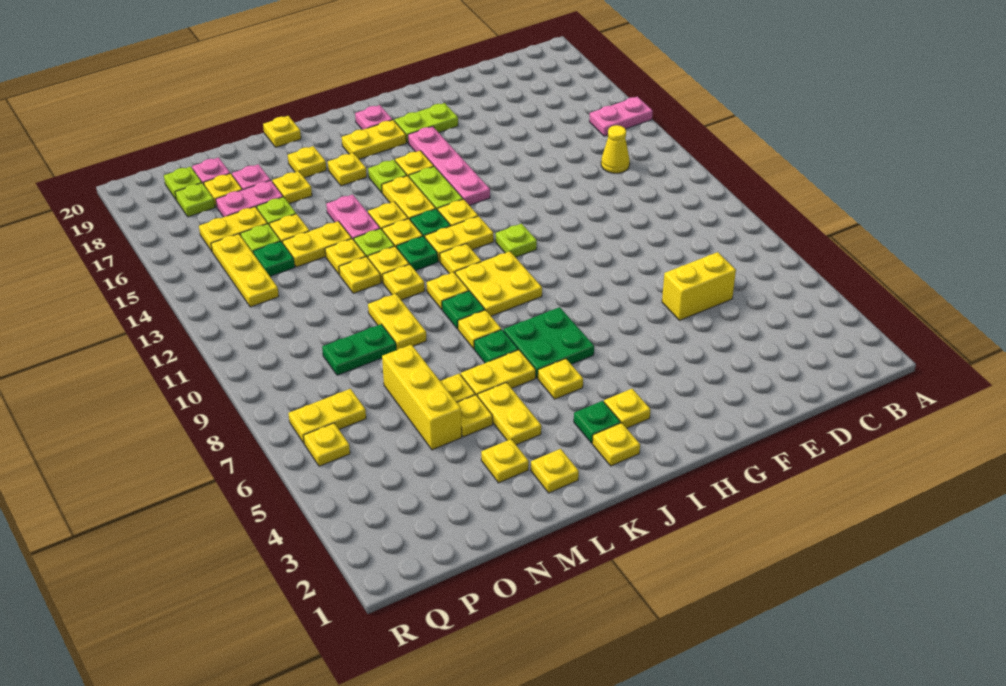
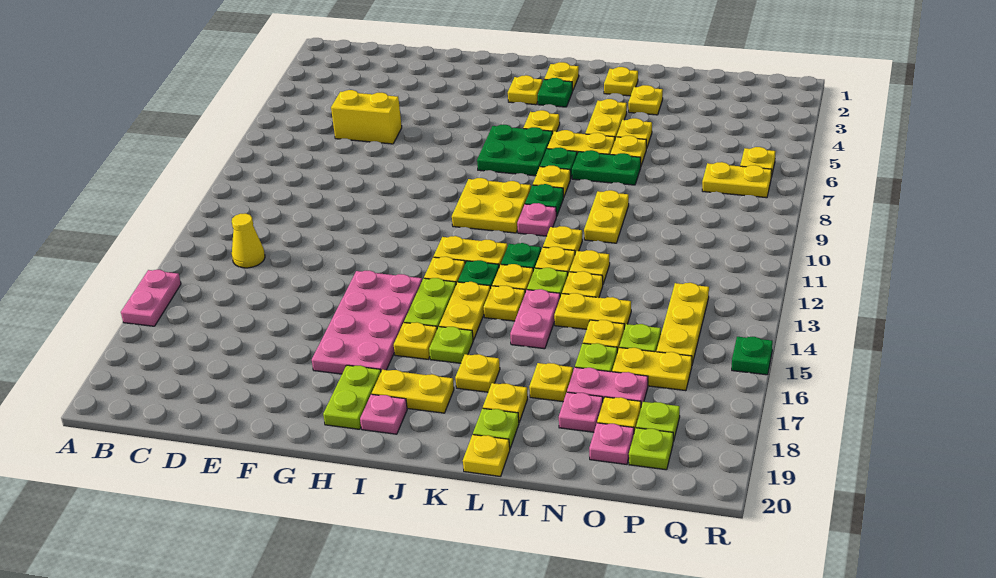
pink plate A15:B15 level 1 -> pink plate A15:A16 level 1
lime plate G18:H18 level 1 -> lime plate H18:H19 level 1
lime plate H11 level 1 -> lime plate L19 level 1
pink plate H14:H17 level 1 -> pink plate G14:H17 level 1
yellow plate J11 level 1 -> none
yellow plate K10 level 1 -> pink plate K10 level 1
yellow brick N5:N7 level 1 -> none
green plate N9:O9 level 1 -> green plate L7:M7 level 1
green plate O14 level 1 -> green plate R15 level 1

